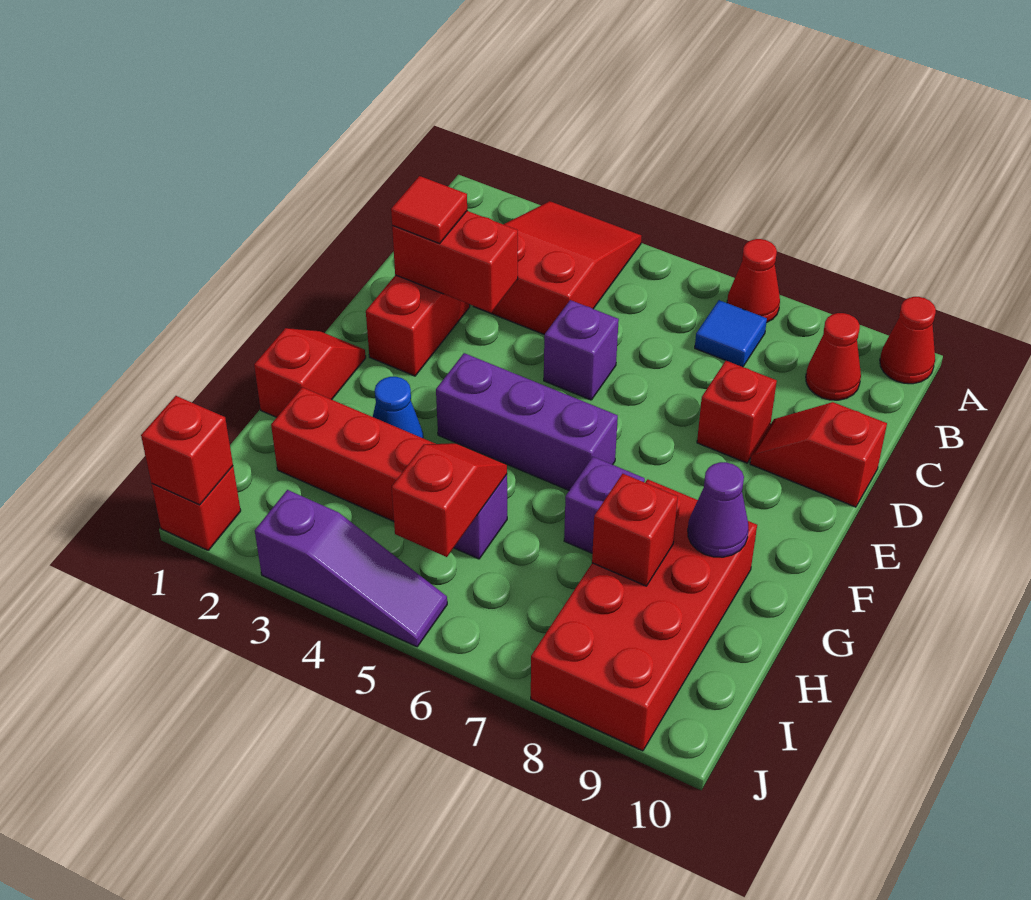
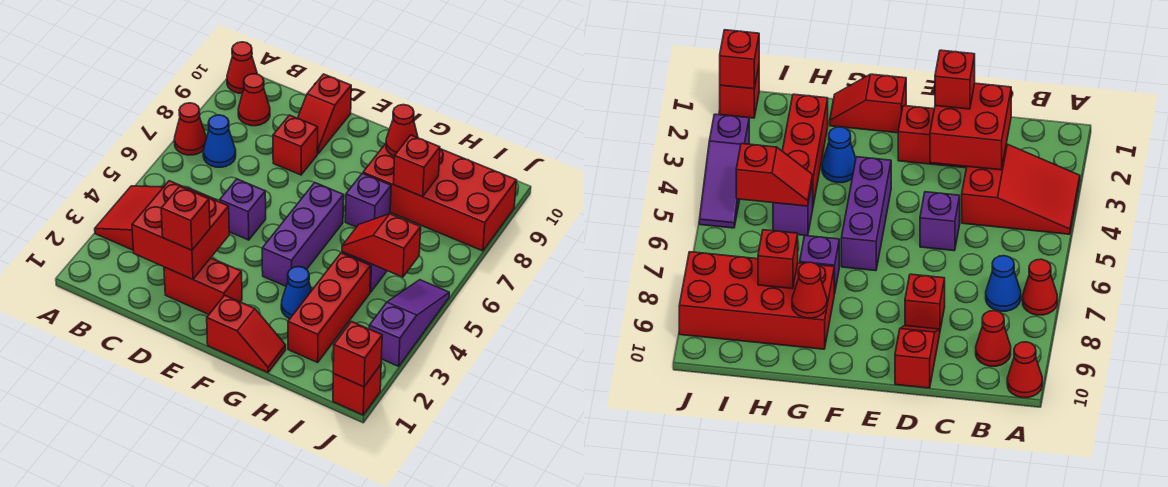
blue tile B7 level 1 -> blue cone B7 level 1
red brick D2:D3 level 2 -> red brick C2:D3 level 2
red tile D2 level 3 -> red brick D2 level 3
red slope F1:G1 level 1 top G -> red slope F1:G1 level 1 top F
purple cone G9 level 2 -> red cone G9 level 2

